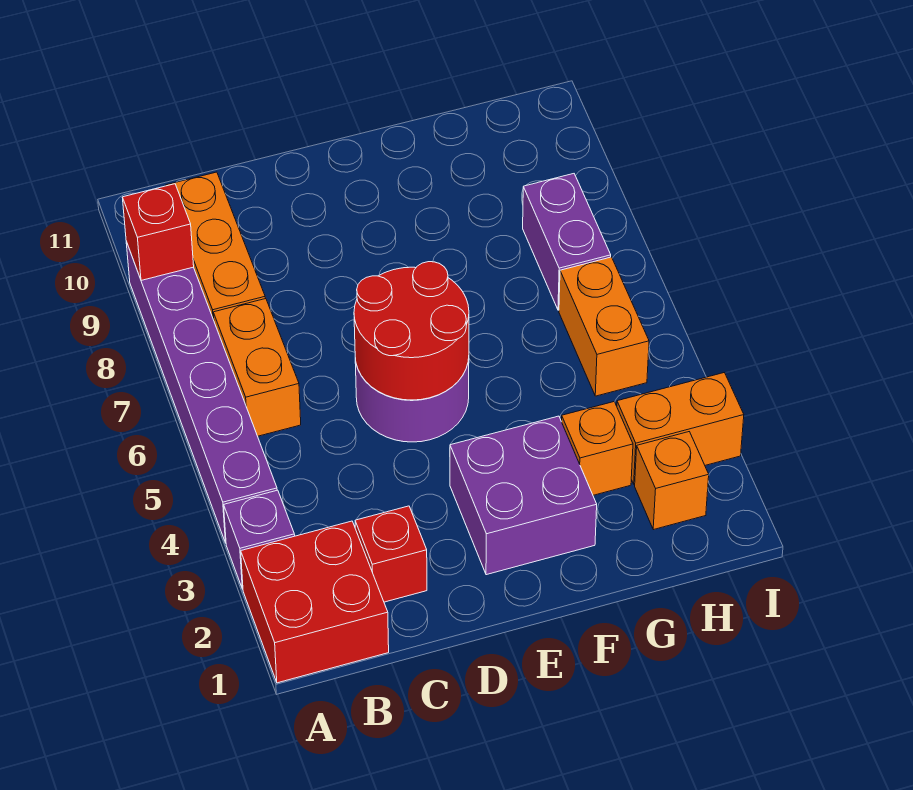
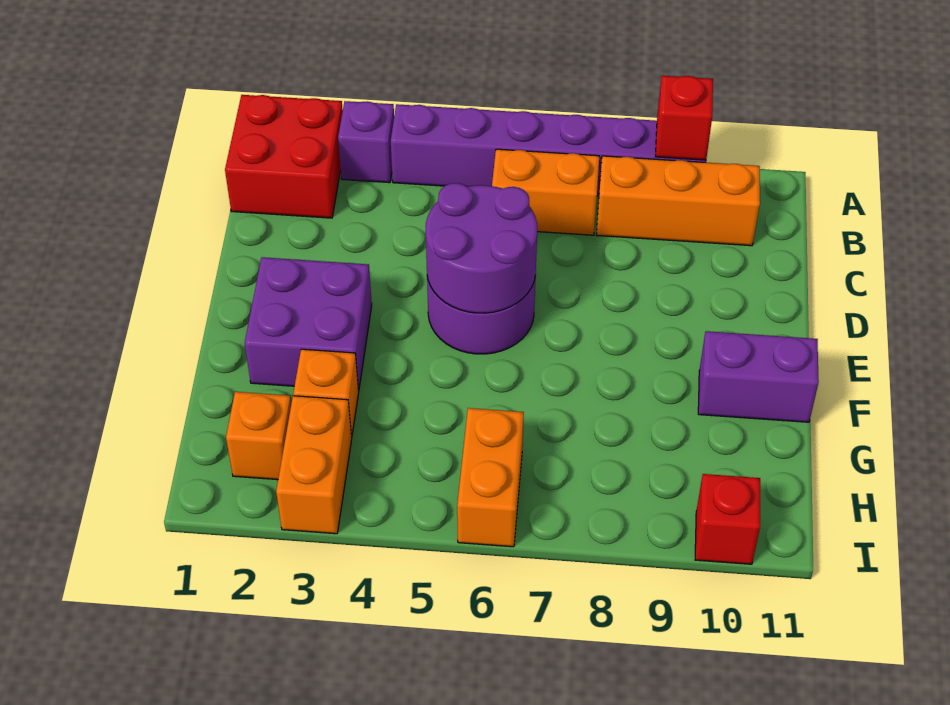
red brick C2 level 1 -> red brick I10 level 1
red round brick D5:E6 level 2 -> purple round brick D5:E6 level 2
orange brick H5:H6 level 1 -> orange brick H6:I6 level 1
purple brick H7:H8 level 1 -> purple brick F10:F11 level 1

